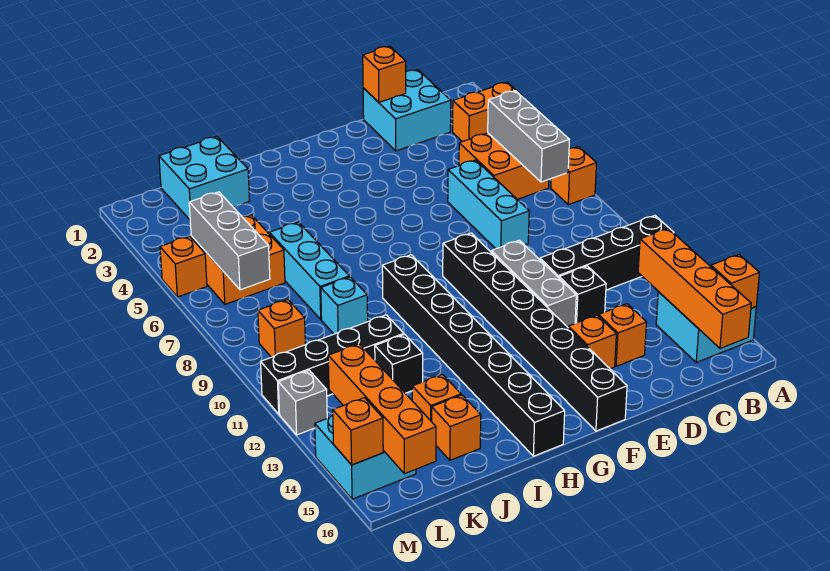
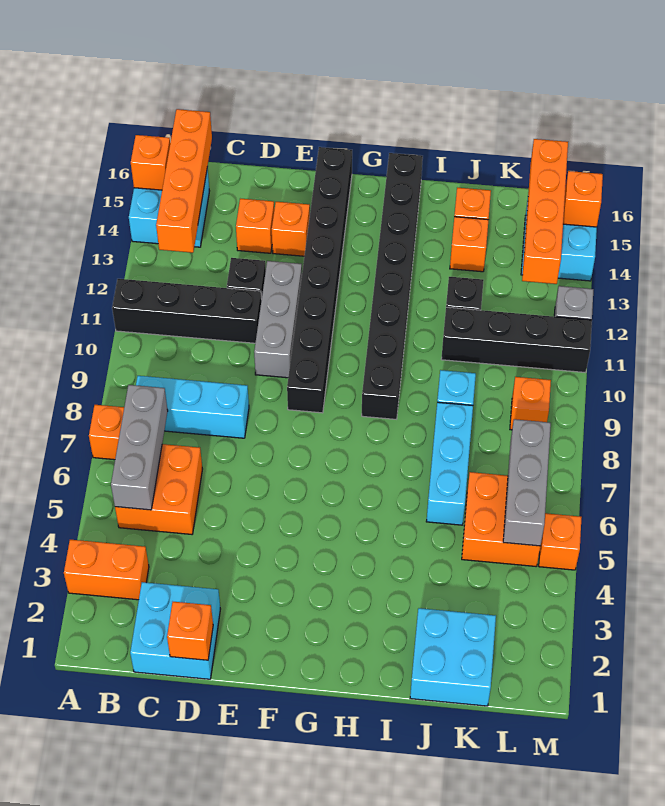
cyan brick D6:D8 level 1 -> cyan brick B8:D8 level 1

